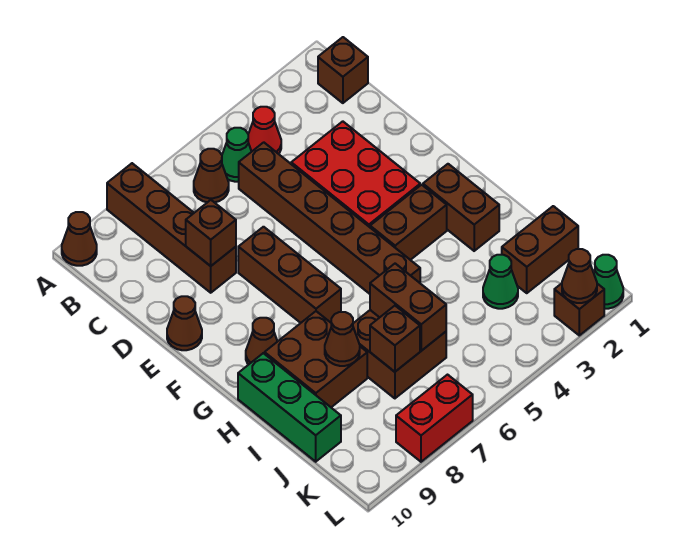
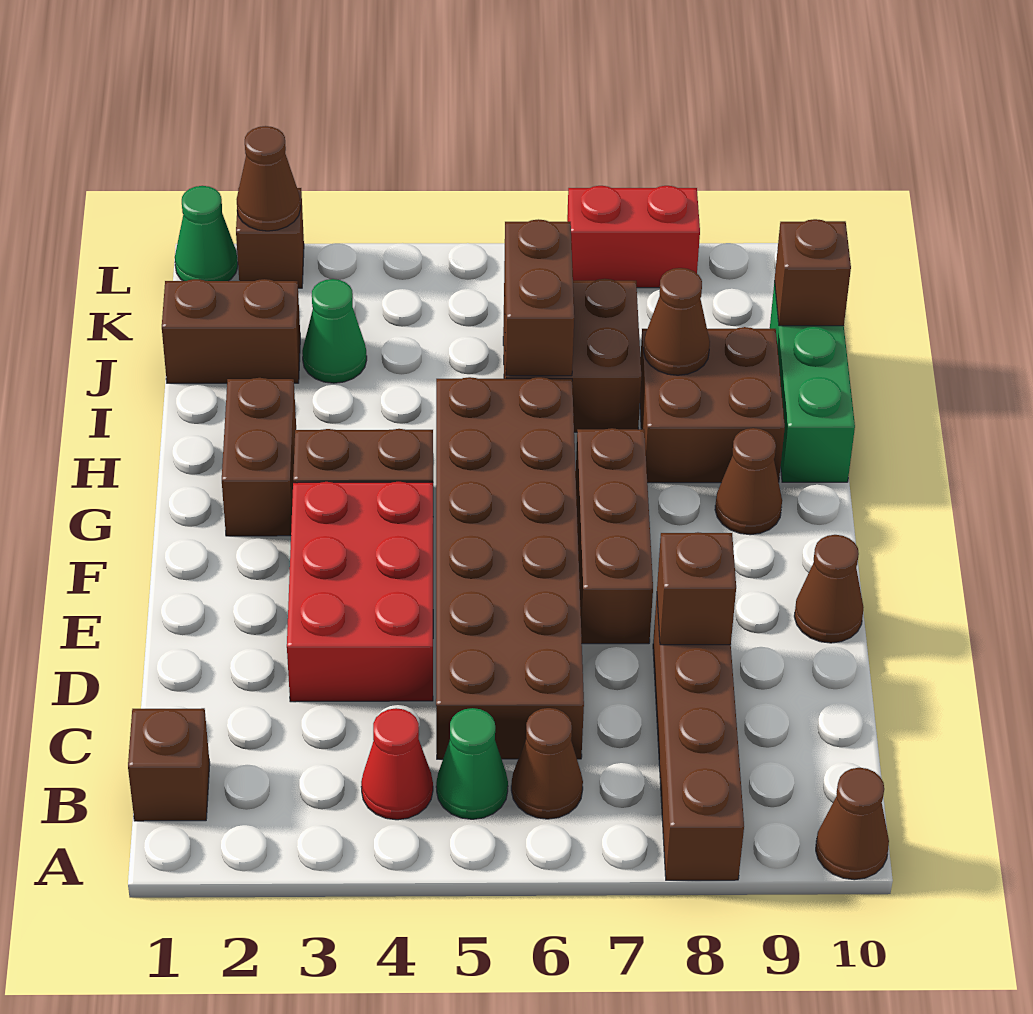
brown brick C5:H5 level 1 -> brown brick C5:H6 level 1
brown brick J7 level 2 -> brown brick J10 level 2

